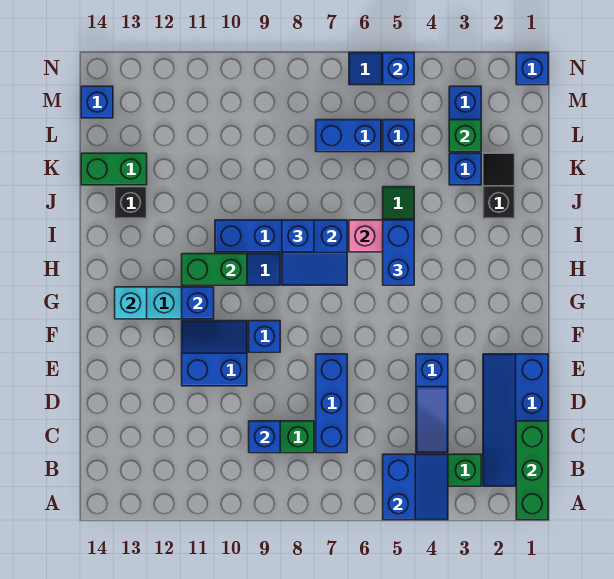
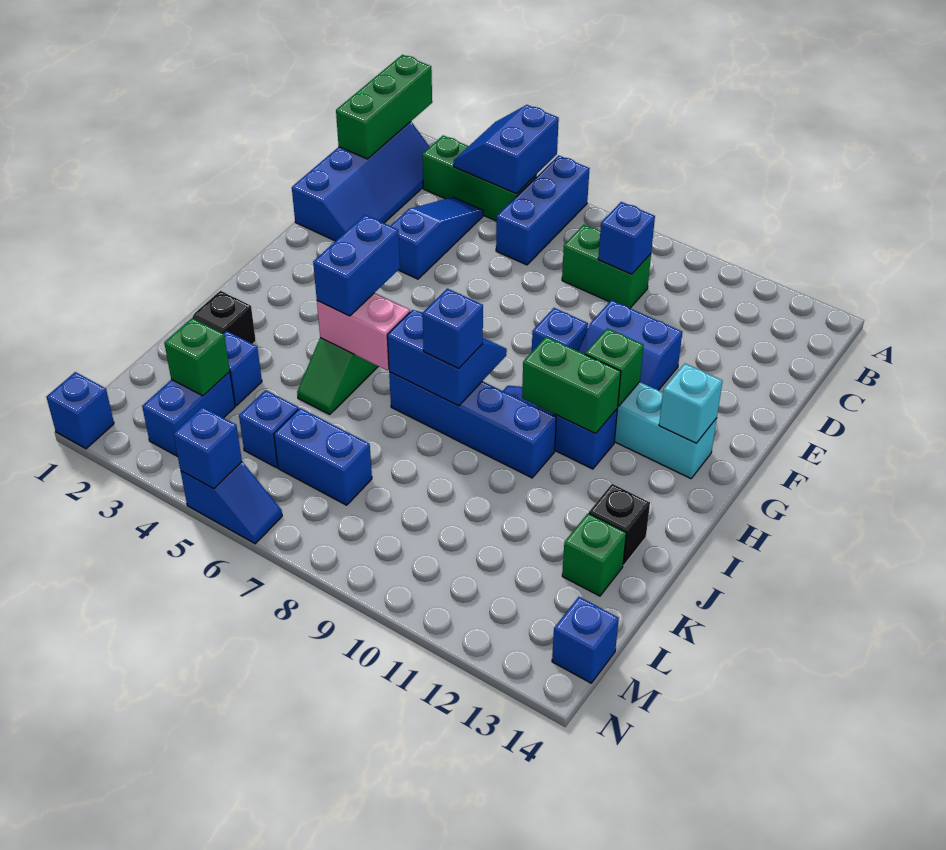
blue brick C7:E7 level 1 -> blue brick A6:C6 level 1
blue brick G11 level 2 -> green brick G11 level 2
green brick K13:K14 level 1 -> green brick K13 level 1

